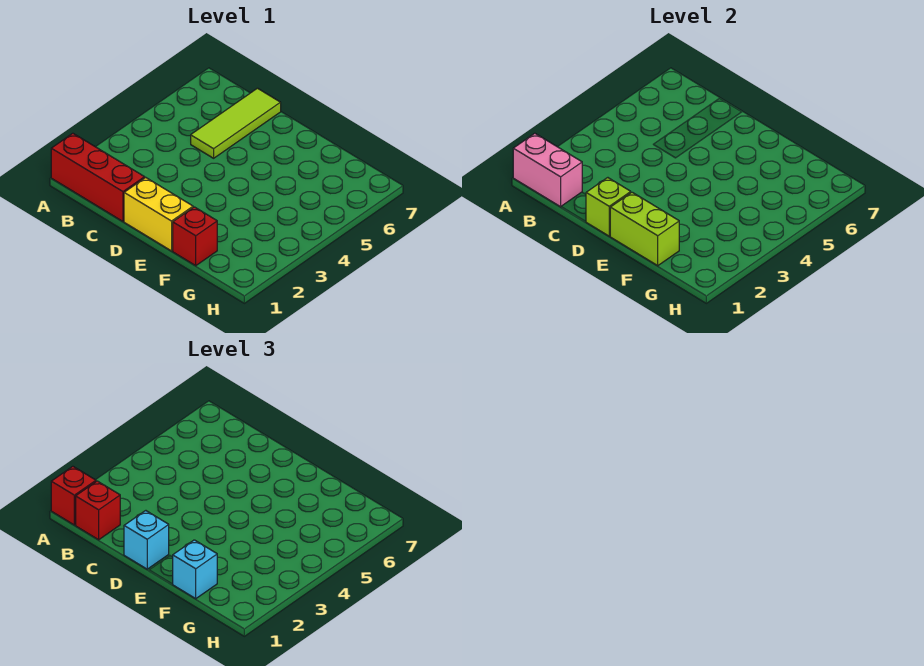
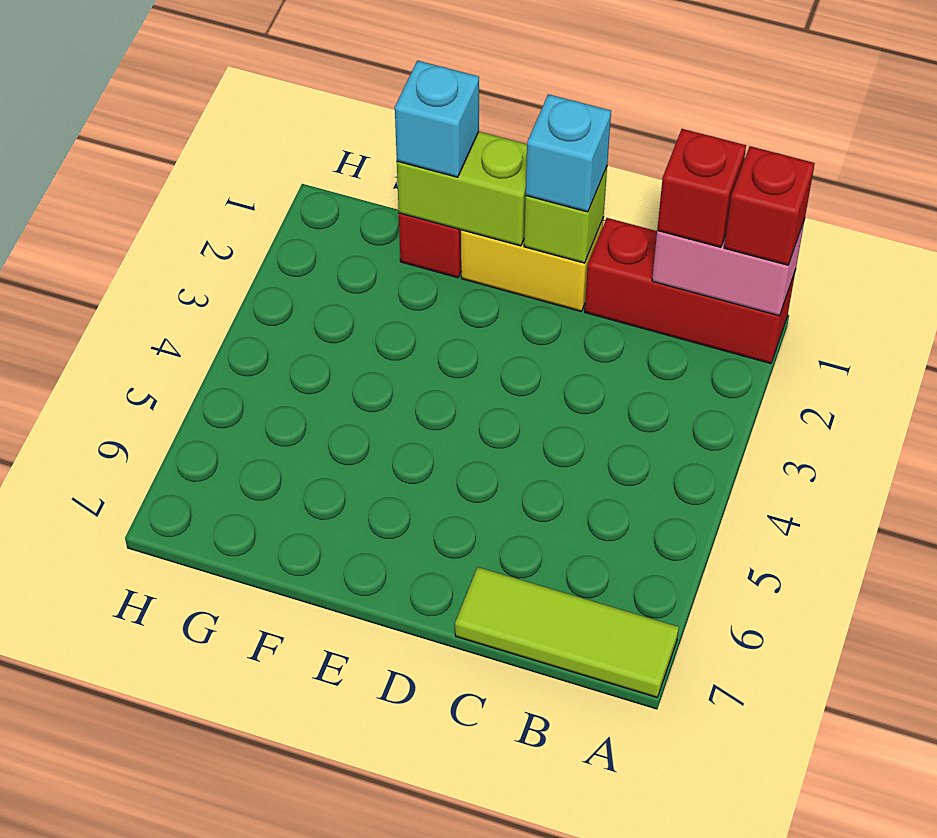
lime tile C5:C7 level 1 -> lime tile A7:C7 level 1

